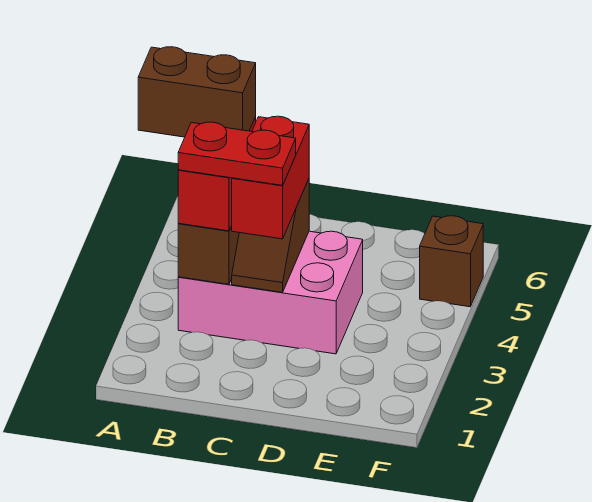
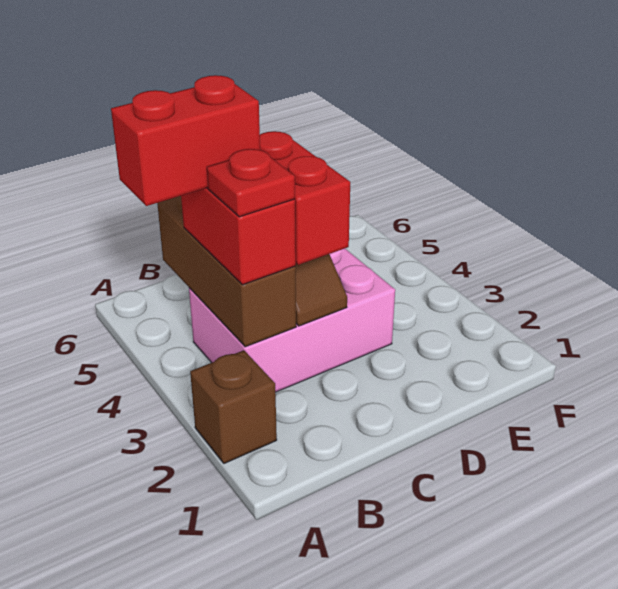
brown brick A4:B4 level 4 -> red brick A4:B4 level 4
red plate B3:C3 level 4 -> red plate B3 level 4
brown brick F5 level 1 -> brown brick A2 level 1

